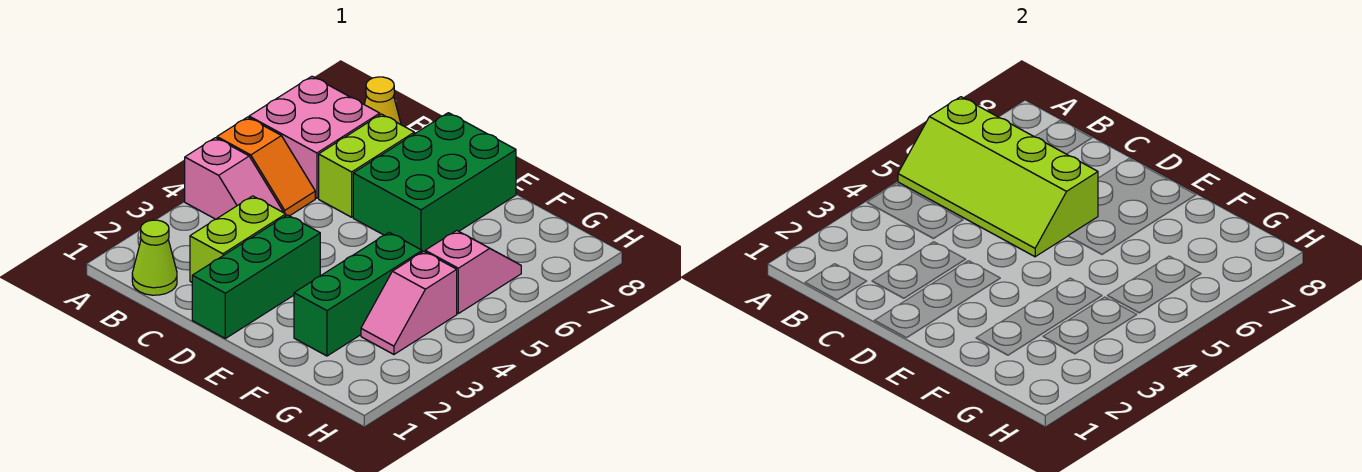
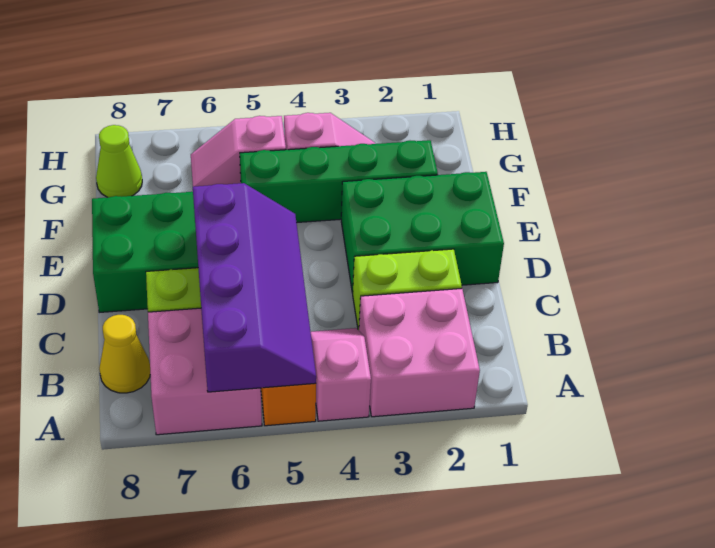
none -> pink brick A2:B3 level 1
lime slope A5:D6 level 2 top 6 -> purple slope A5:D6 level 2 top 6
lime cone B1 level 1 -> lime cone G8 level 1
green brick D1:D3 level 1 -> green brick D1:E3 level 1
green brick F2:F4 level 1 -> green brick F2:F5 level 1

